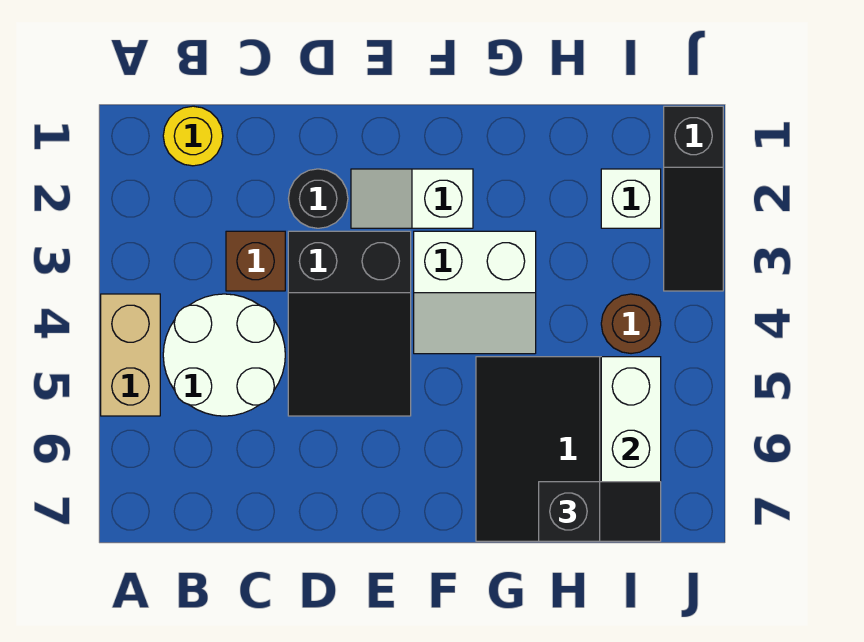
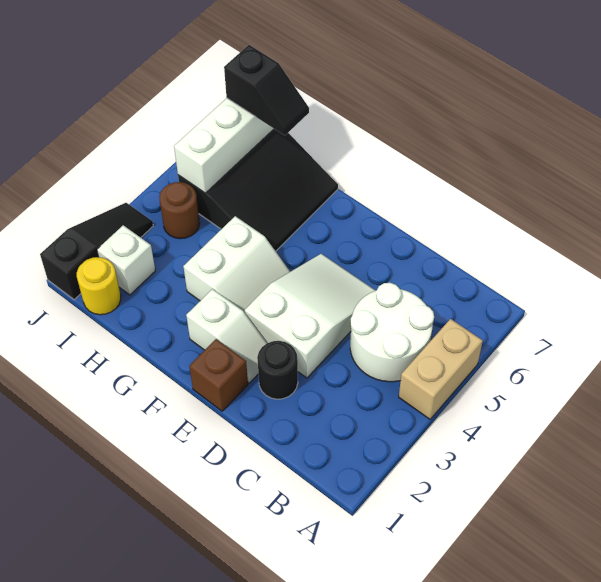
yellow round brick B1 level 1 -> yellow round brick I1 level 1
brown brick C3 level 1 -> brown brick E1 level 1
black slope D3:E5 level 1 top 3 -> white slope D3:E5 level 1 top 3
white slope F3:G4 level 1 top 3 -> white slope F3:G4 level 1 top G
black slope H7:I7 level 3 top H -> black slope H7:I7 level 3 top I

